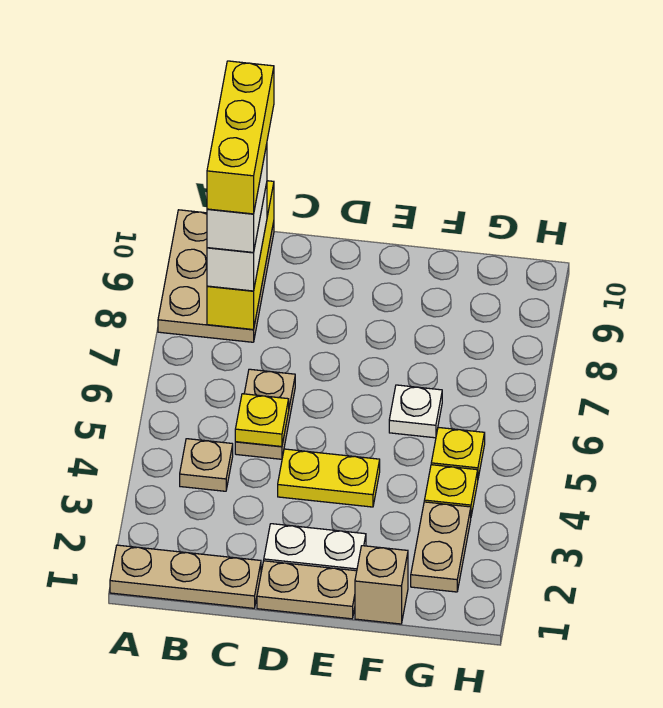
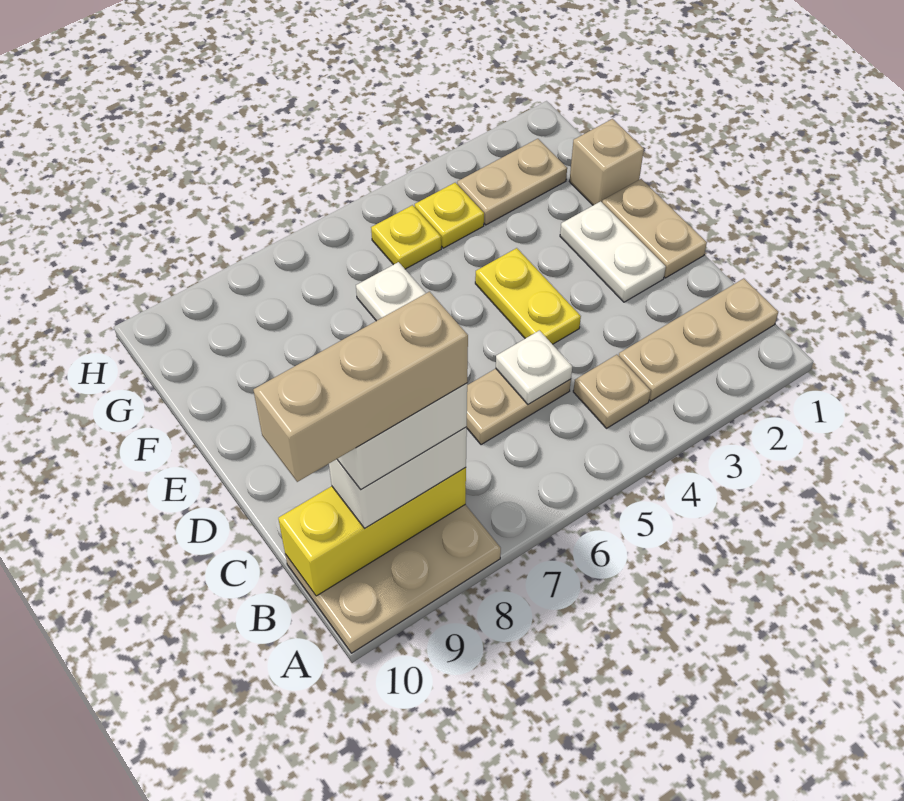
tan plate A1:C1 level 1 -> tan plate B1:B3 level 1
yellow brick B8:B10 level 5 -> tan brick B8:B10 level 5
yellow plate C5 level 2 -> white plate C5 level 2

